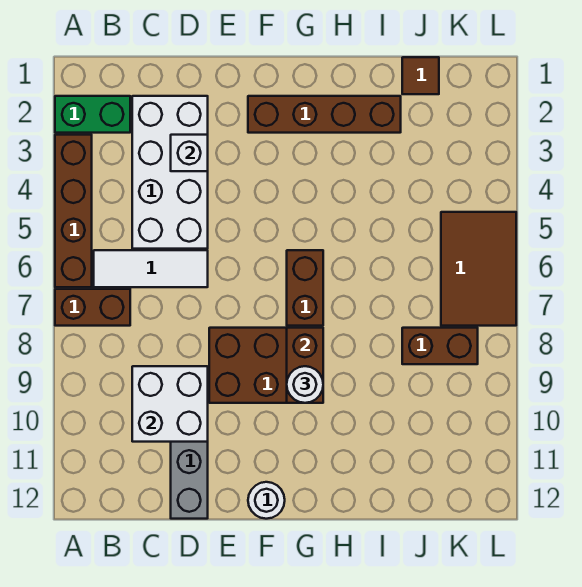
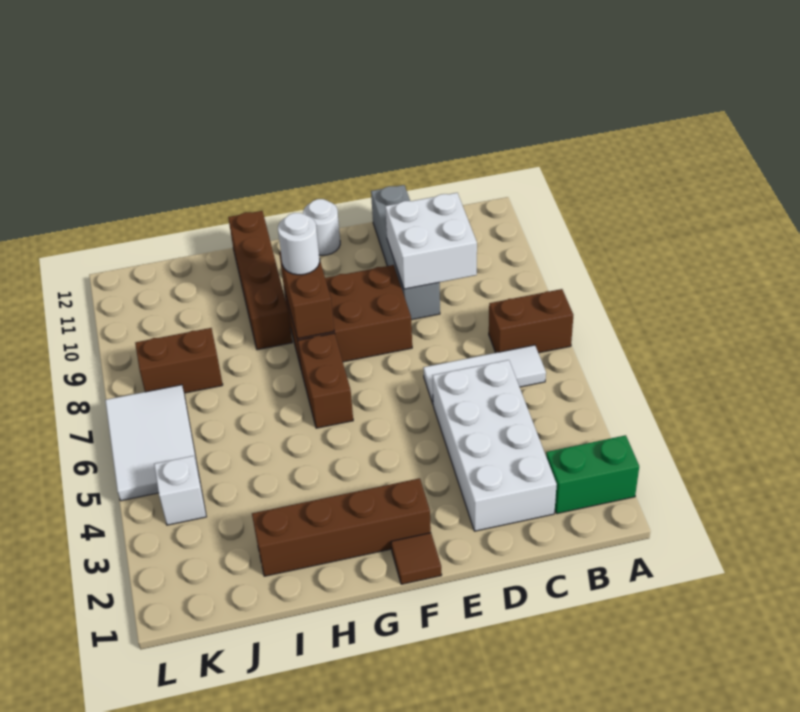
brown brick A3:A6 level 1 -> brown brick H9:H12 level 1
white brick D3 level 2 -> white brick K4 level 1
brown tile J1 level 1 -> brown tile F1 level 1
brown tile K5:L7 level 1 -> white tile K5:L7 level 1

